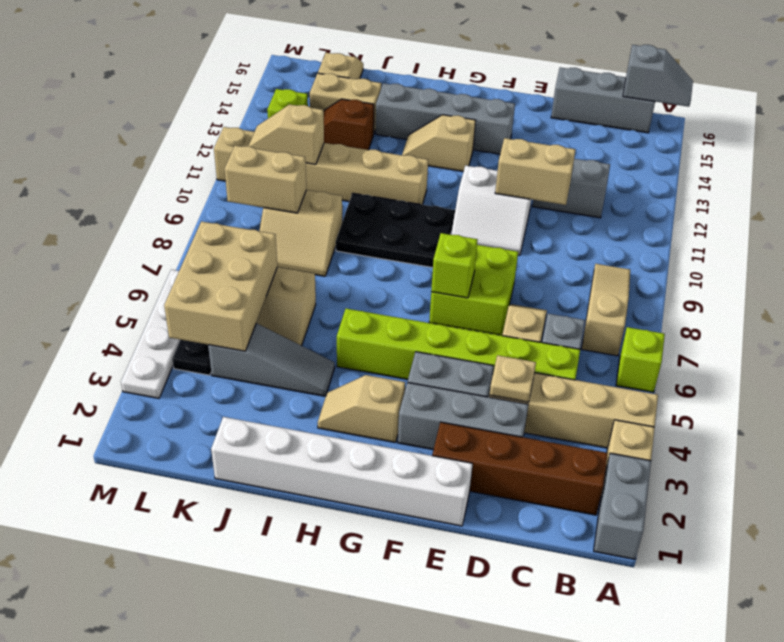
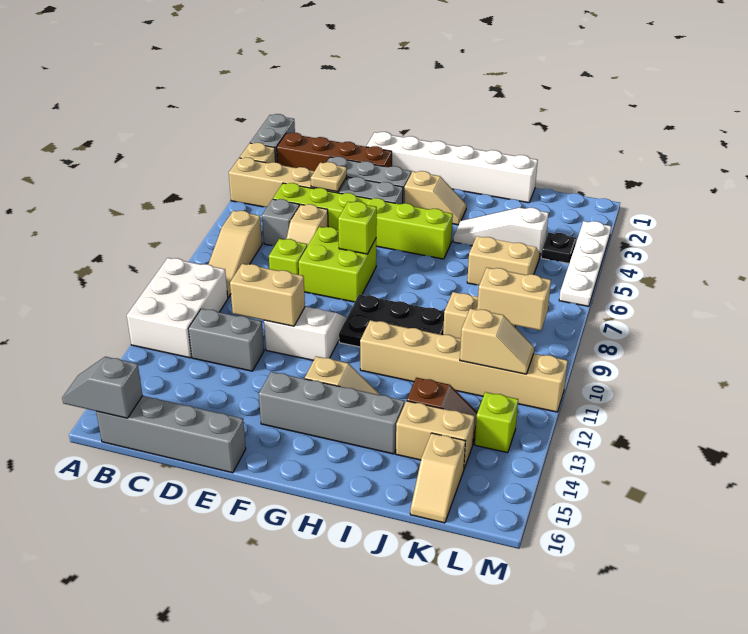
lime brick A6 level 1 -> lime brick D8 level 1
none -> white brick A10:B12 level 1
grey brick B16:D16 level 1 -> grey brick B16:E16 level 1
grey slope I4:K4 level 1 top K -> white slope I4:K4 level 1 top K
tan brick K4:L6 level 2 -> none

